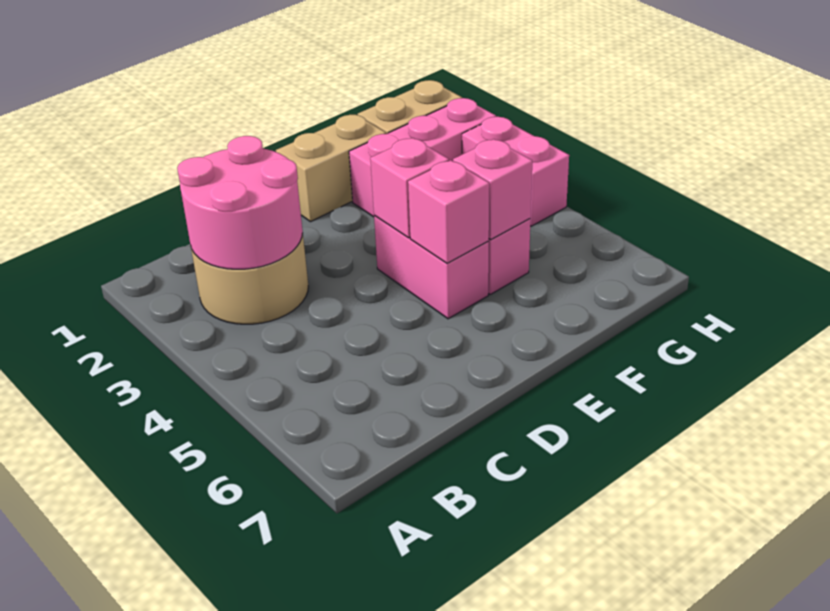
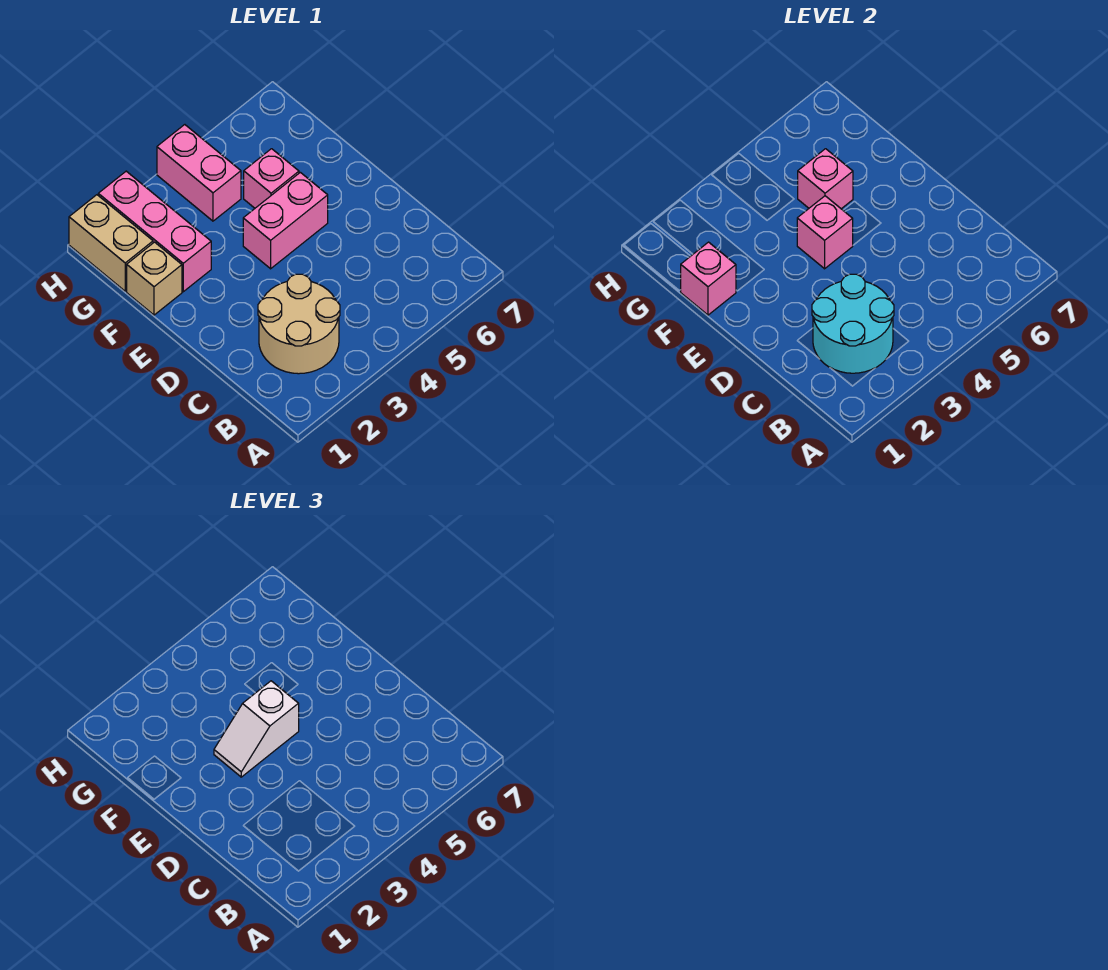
pink round brick B2:C3 level 2 -> cyan round brick B2:C3 level 2
tan brick E1:F1 level 1 -> tan brick F1 level 1
none -> white slope E3:E4 level 3 top 4
pink brick E5 level 2 -> pink brick F1 level 2
pink brick H3:H4 level 1 -> pink brick G4:H4 level 1

